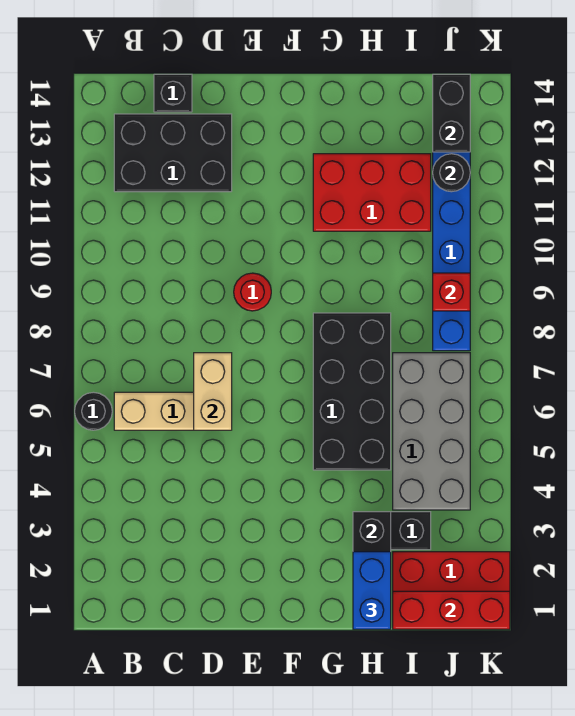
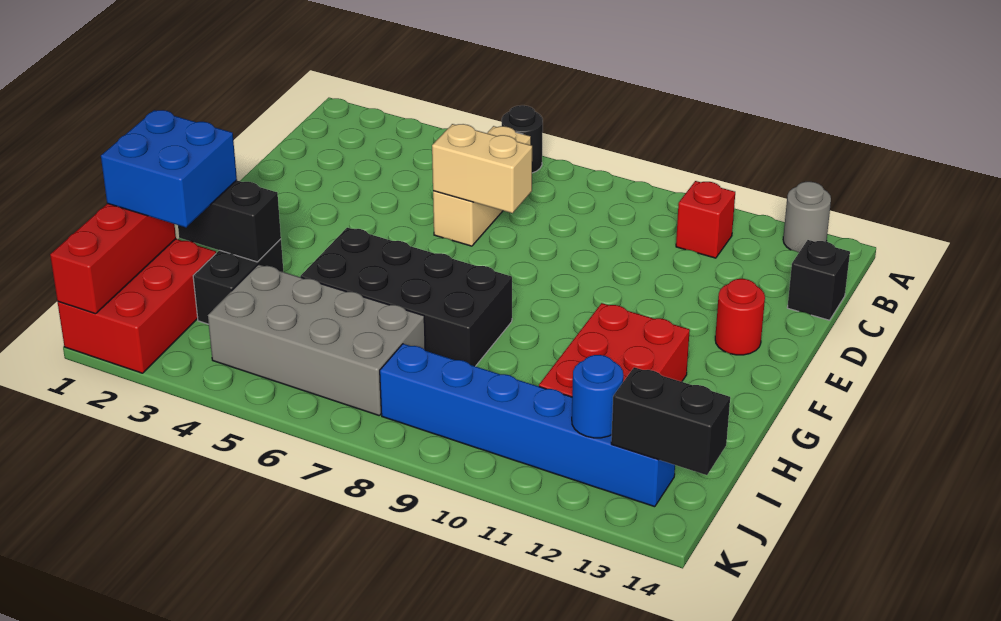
none -> grey round brick A13 level 1
black brick B12:D13 level 1 -> none
red round brick E9 level 1 -> red round brick E13 level 1
blue brick H1:H2 level 3 -> blue brick H1:I2 level 3
red brick J9 level 2 -> red brick B11 level 1
black round brick J12 level 2 -> blue round brick J12 level 2

